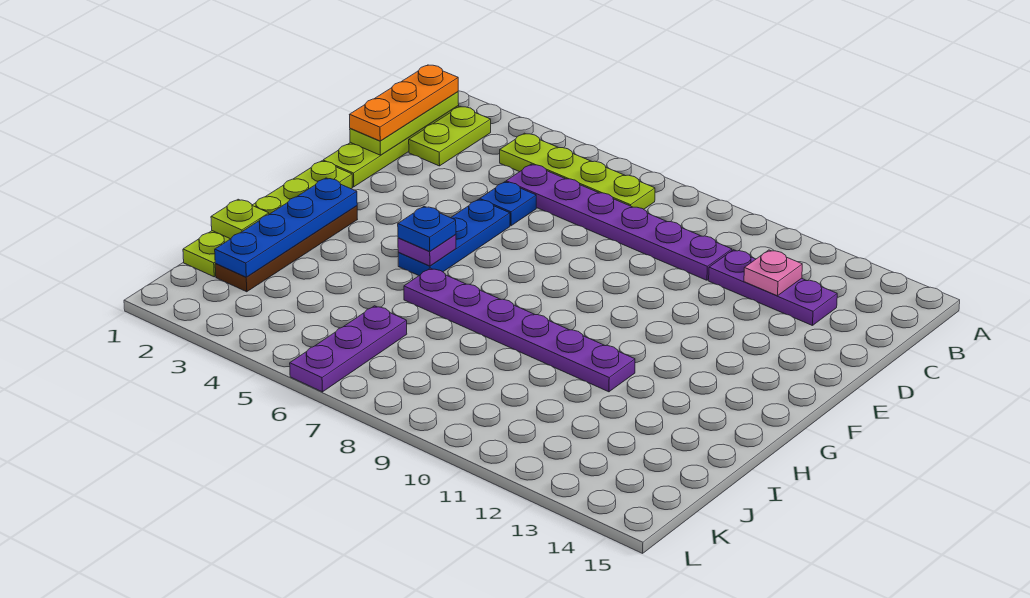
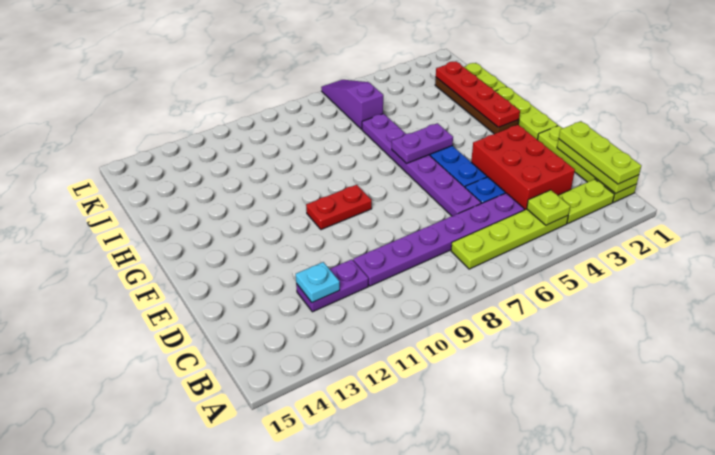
orange plate B1:D1 level 3 -> lime plate B1:D1 level 3
lime plate B2:C2 level 1 -> lime plate B2:B3 level 1
none -> red brick C3:E4 level 1
purple plate C11:C13 level 1 -> purple plate C11:C12 level 1
pink plate C12 level 2 -> cyan plate C12 level 2
none -> red plate F9:F10 level 1
blue plate G2:J2 level 2 -> red plate G2:J2 level 2
purple plate G5 level 2 -> purple plate G5:G6 level 2
blue plate G5 level 3 -> none
purple plate H6:H11 level 1 -> purple plate D6:I6 level 1
lime plate I1 level 2 -> lime plate B4 level 2
purple plate J6:L6 level 1 -> purple slope J6:L6 level 1 top J

